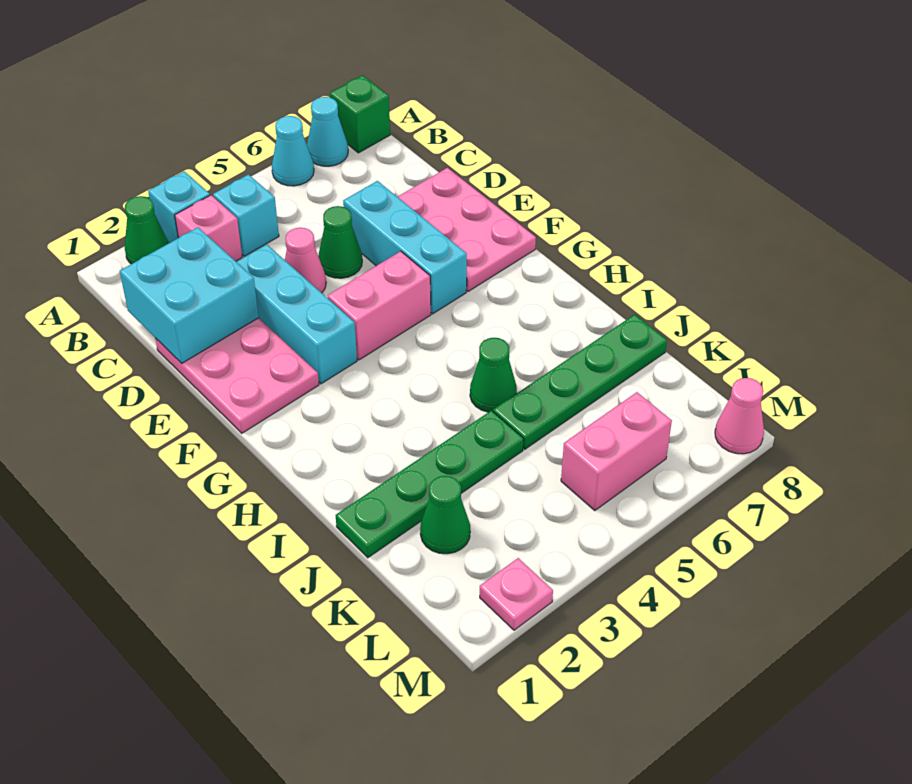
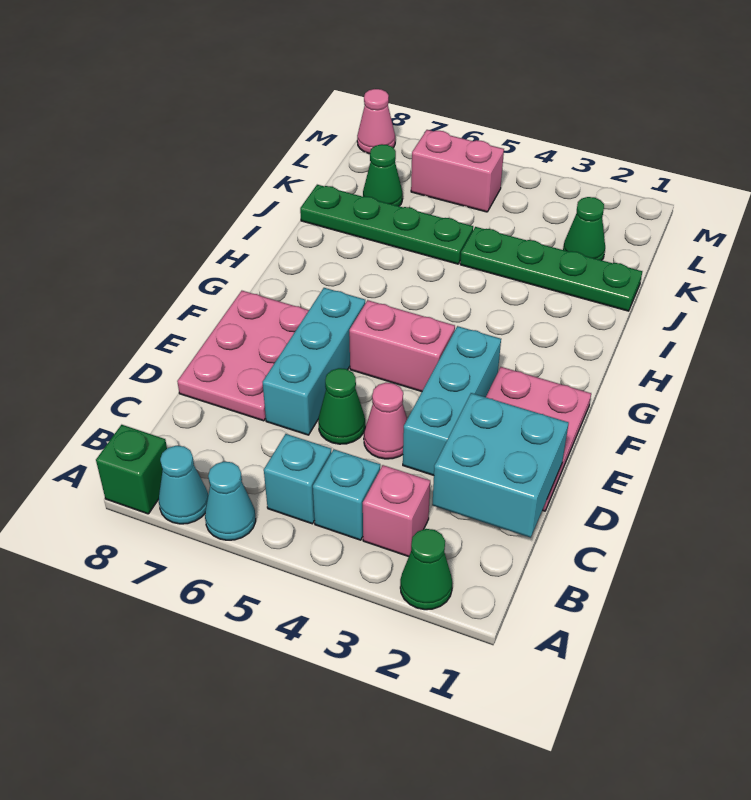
cyan brick A3 level 1 -> cyan brick B5 level 1
green cone I5 level 1 -> green cone K7 level 1
pink plate M2 level 1 -> none

